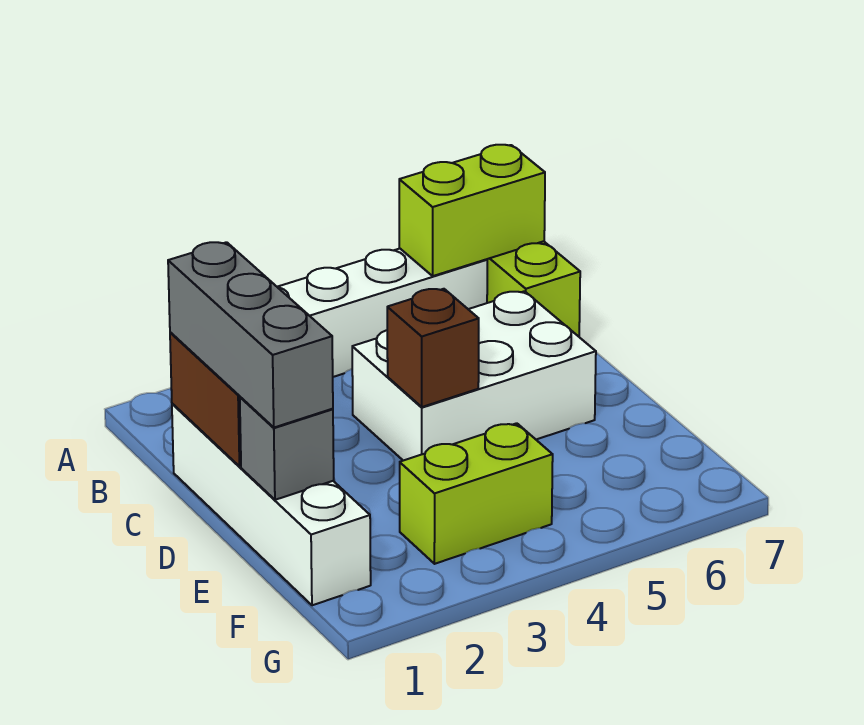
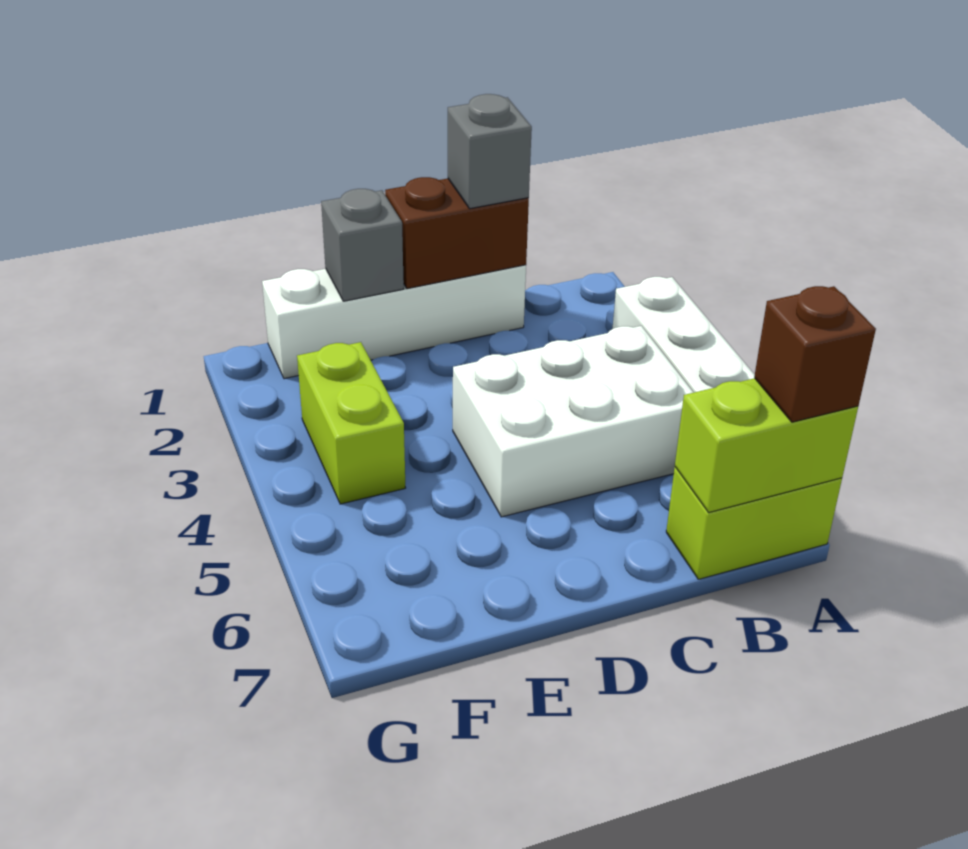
lime brick A6:A7 level 2 -> lime brick A7:B7 level 2
grey brick C1:E1 level 3 -> grey brick C1 level 3
white brick C4:D6 level 1 -> white brick B4:D5 level 1
brown brick D4 level 2 -> brown brick A7 level 3

